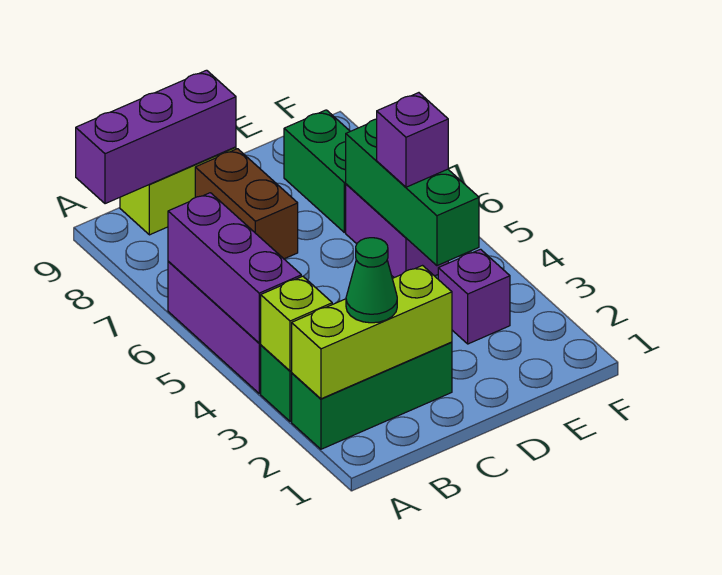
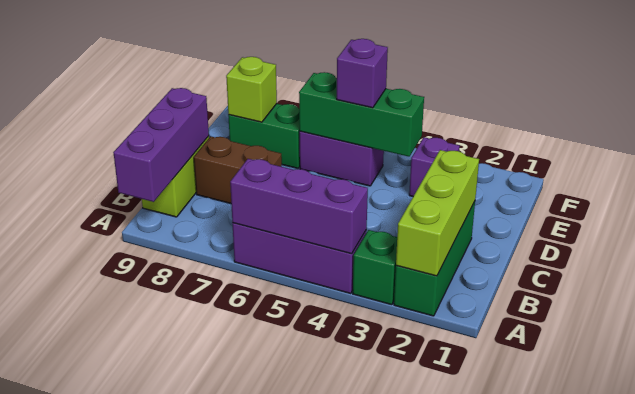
lime brick A3 level 2 -> lime brick E8 level 2
green cone B2 level 3 -> none

